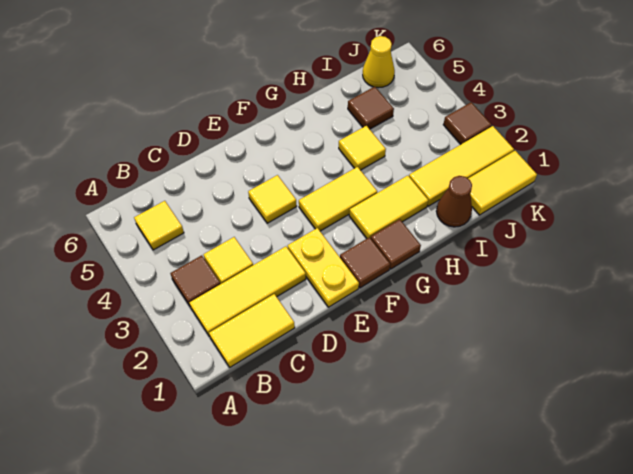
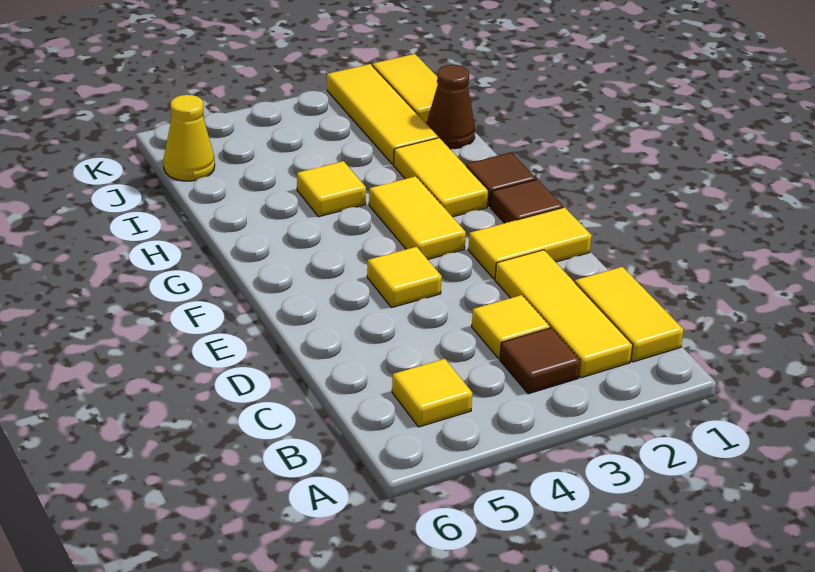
yellow plate E1:E2 level 1 -> yellow tile E1:E2 level 1
brown tile I5 level 1 -> none
brown tile K3 level 1 -> none

